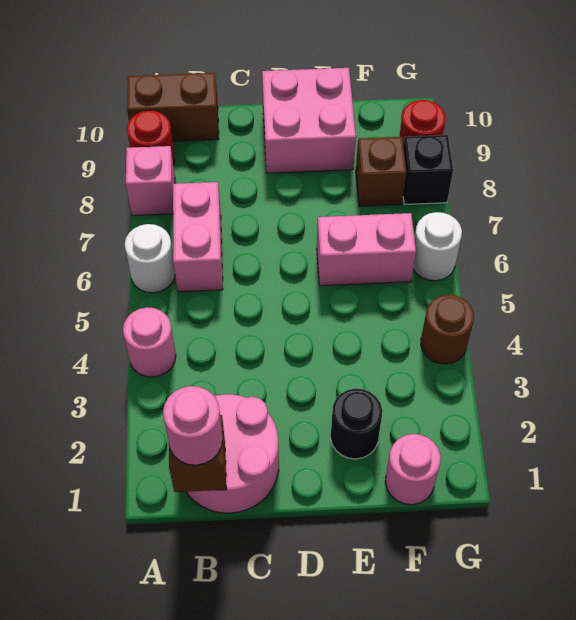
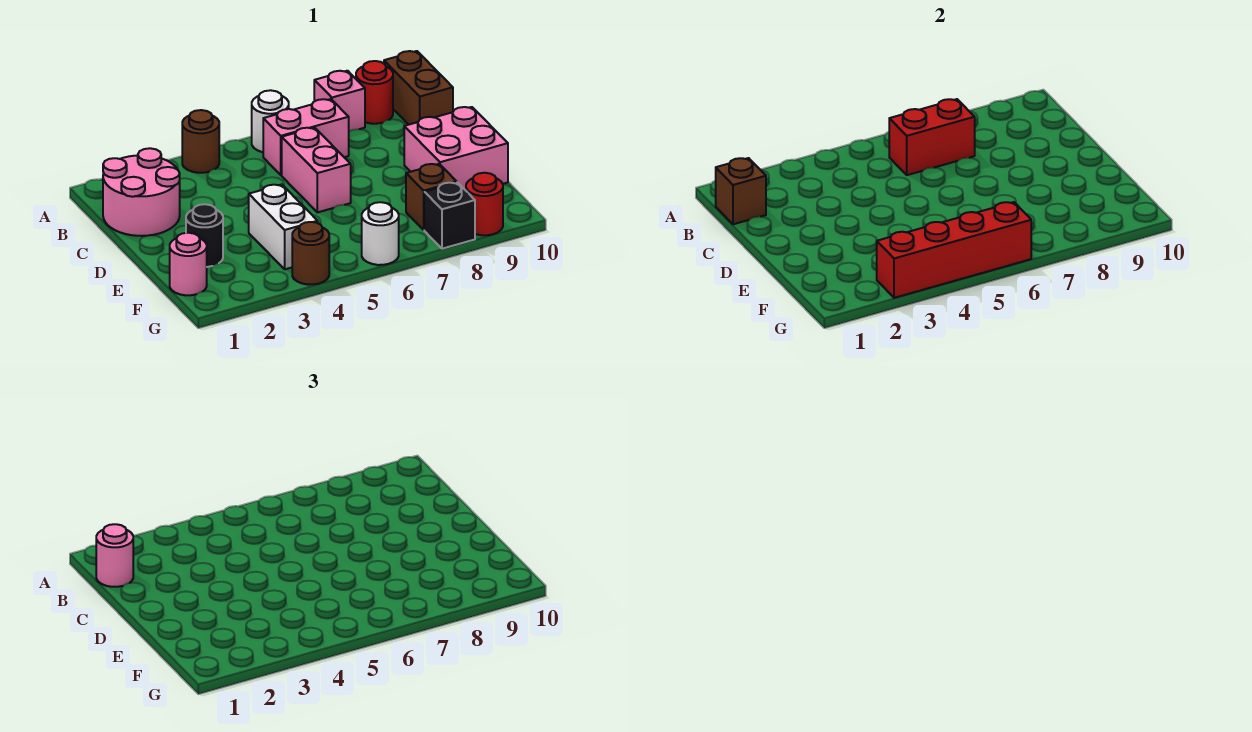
pink round brick A4 level 1 -> brown round brick A4 level 1
none -> red brick B6:B7 level 2
none -> white brick E4:F4 level 1
pink brick E6:F6 level 1 -> pink brick C6:D6 level 1
none -> red brick G3:G6 level 2

